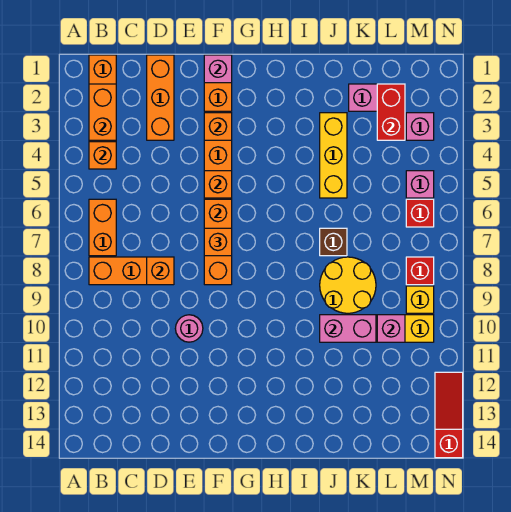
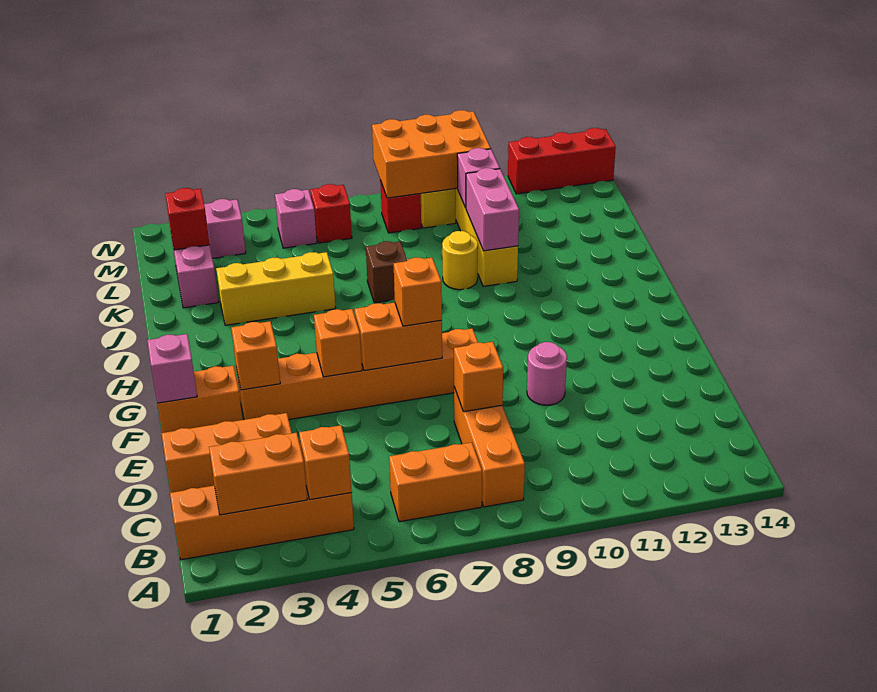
yellow round brick J8:K9 level 1 -> yellow round brick J9 level 1
red brick L2:L3 level 2 -> red brick L2 level 2
none -> orange brick M8:N10 level 2
red slope N12:N14 level 1 top 14 -> red brick N12:N14 level 1

